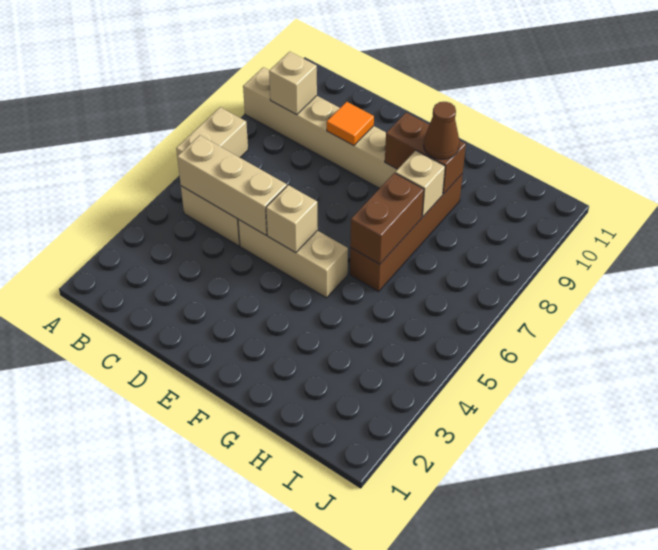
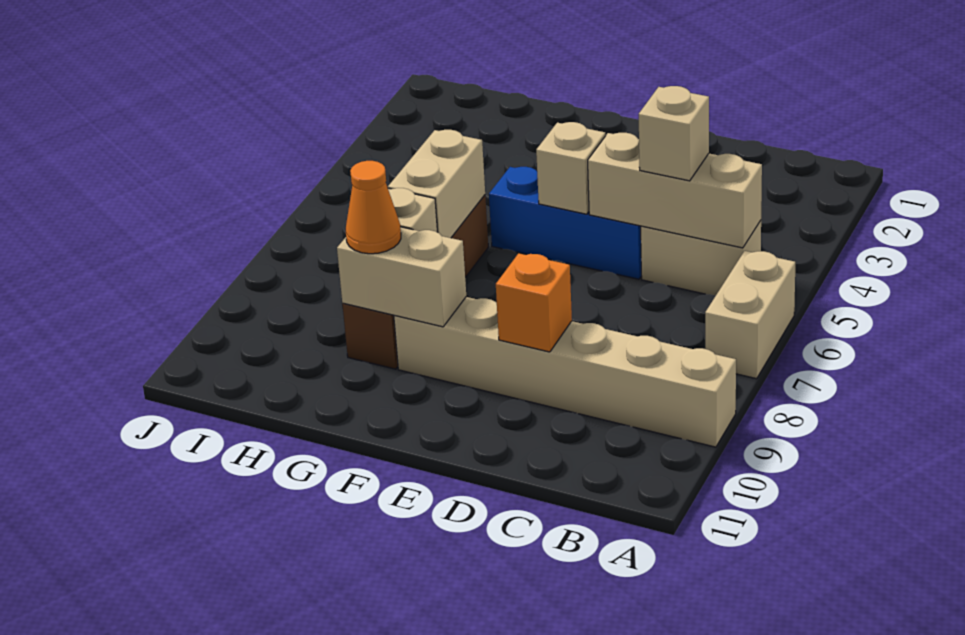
tan brick B9 level 2 -> tan brick C5 level 3
tan brick D5:F5 level 1 -> blue brick D5:F5 level 1
orange tile D9 level 2 -> orange brick D9 level 2
brown brick F9:G9 level 2 -> tan brick F9:G9 level 2
brown brick G6:G7 level 2 -> tan brick G6:G7 level 2
brown cone G9 level 3 -> orange cone G9 level 3

